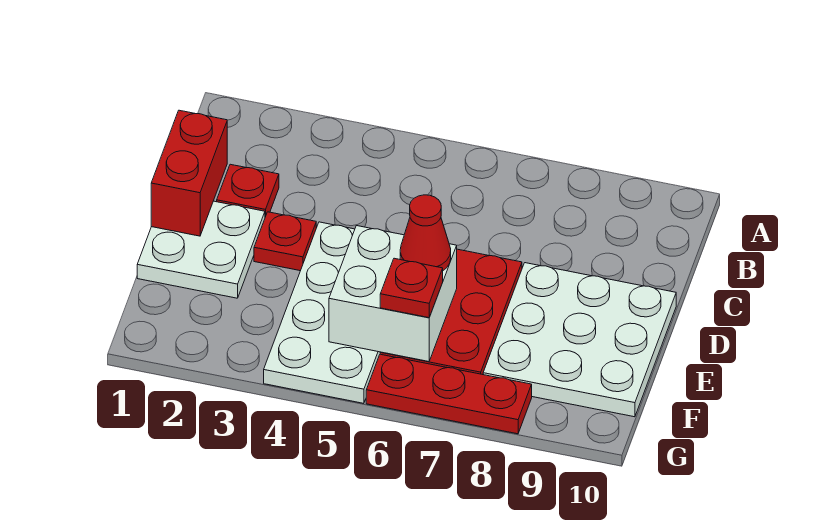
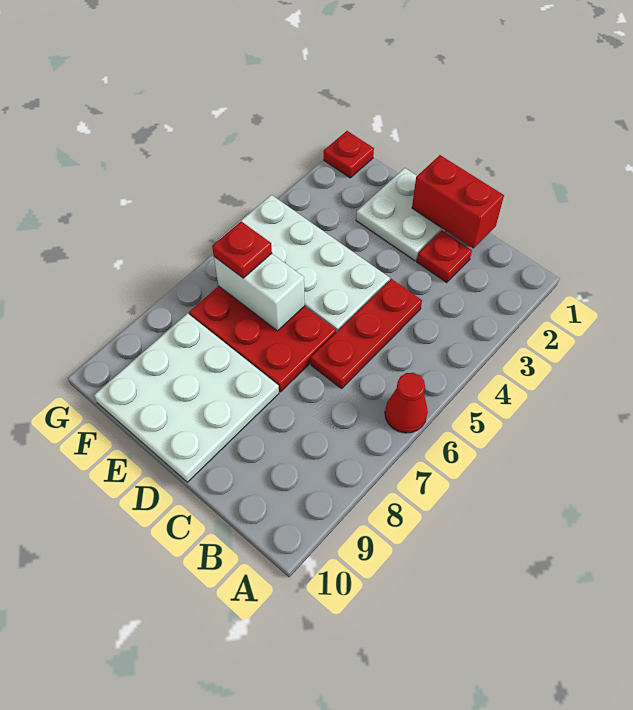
red plate D3 level 1 -> red plate G1 level 1
white brick E5:F6 level 2 -> white brick E6:F6 level 2
red cone E6 level 3 -> red cone A6 level 1
red plate G6:G8 level 1 -> red plate C4:C6 level 1

